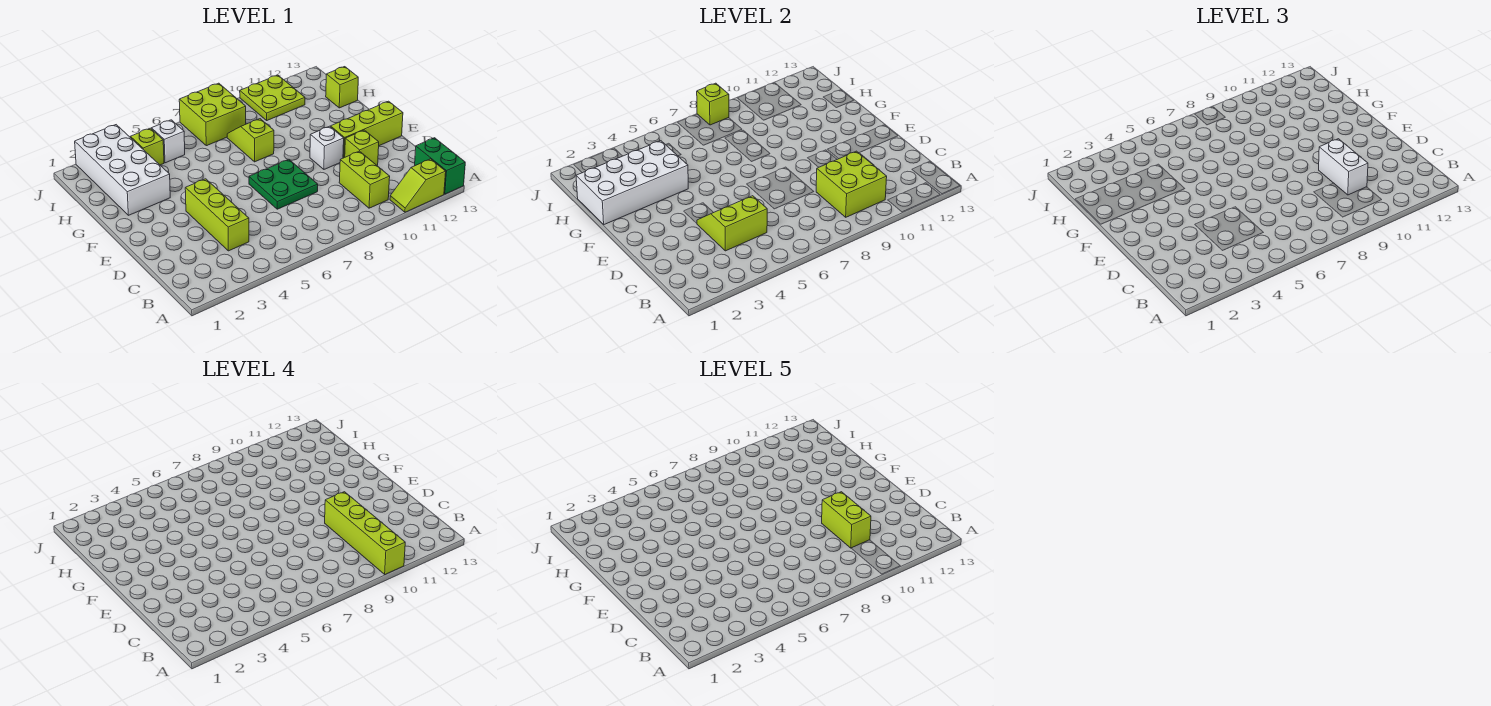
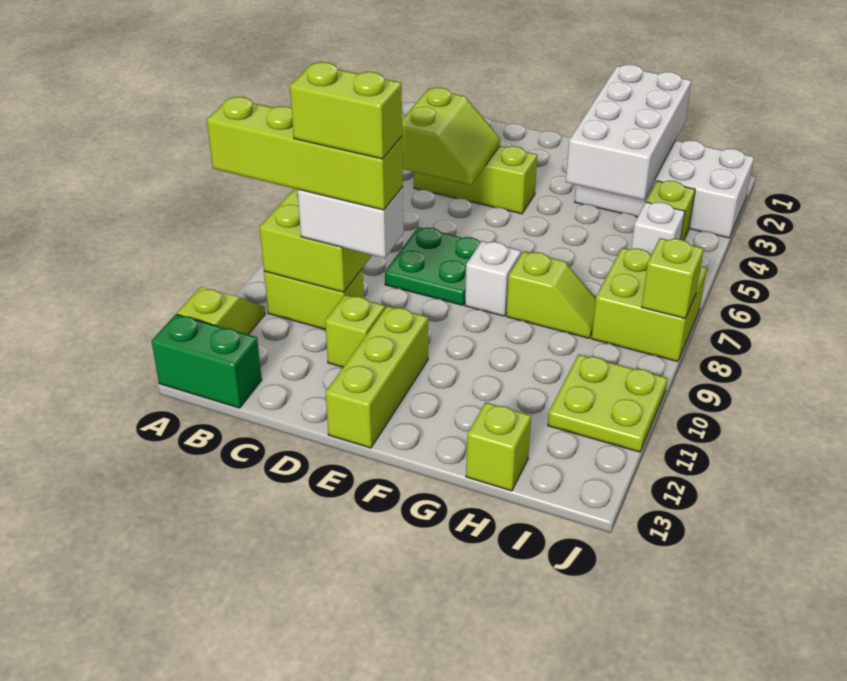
white brick E10 level 1 -> white brick F8 level 1

